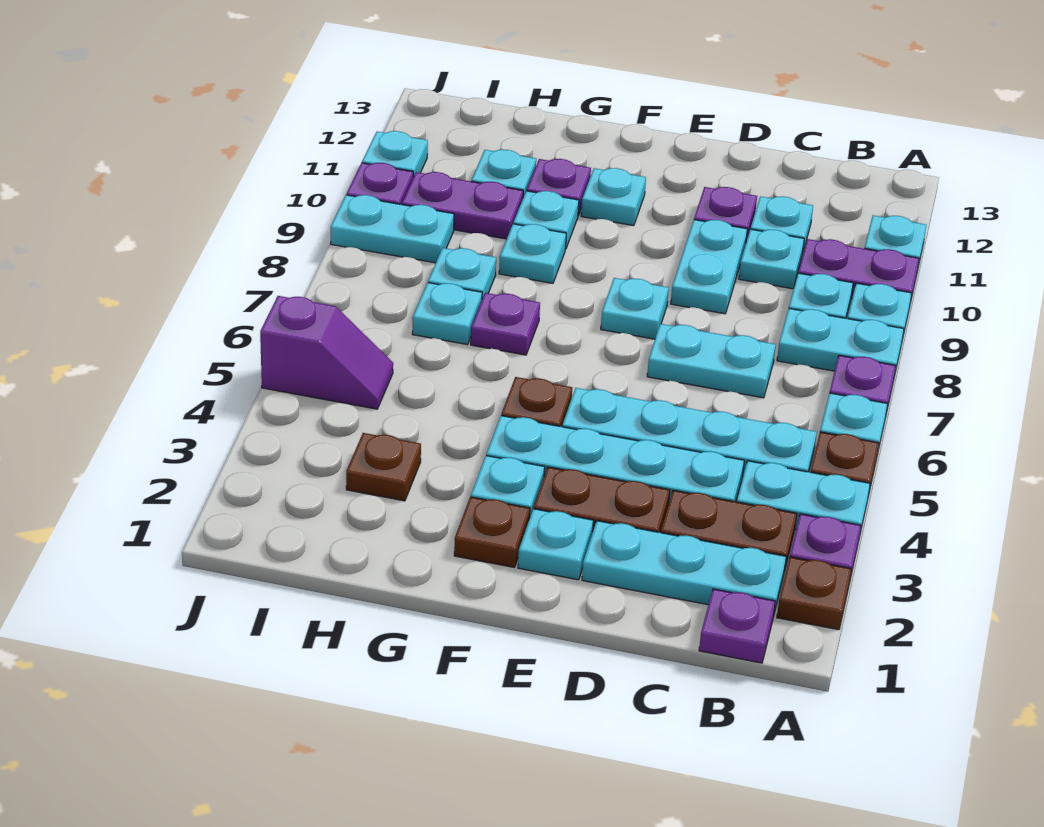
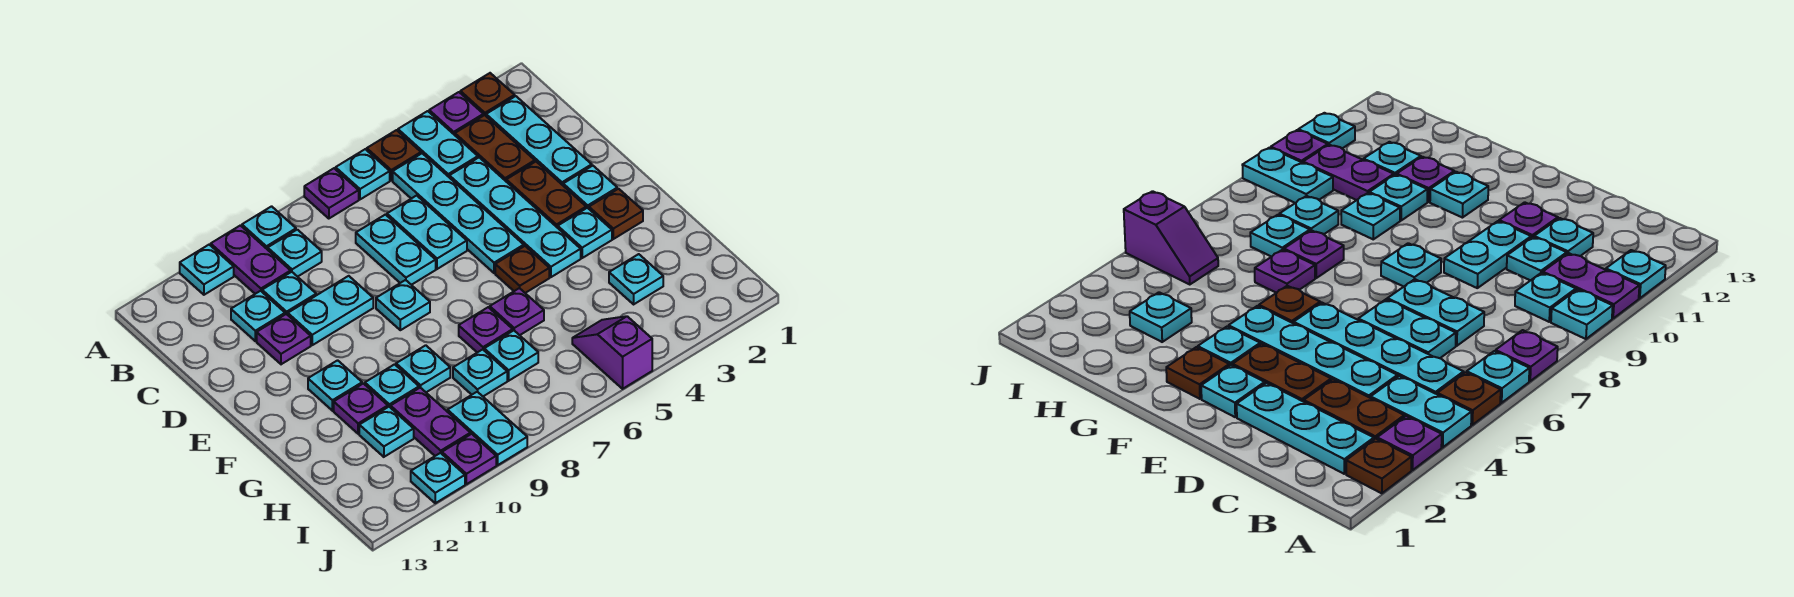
cyan plate A8:B8 level 1 -> cyan plate C6:D6 level 1
purple plate B1 level 1 -> purple plate G6 level 1
brown plate H3 level 1 -> cyan plate H3 level 1

